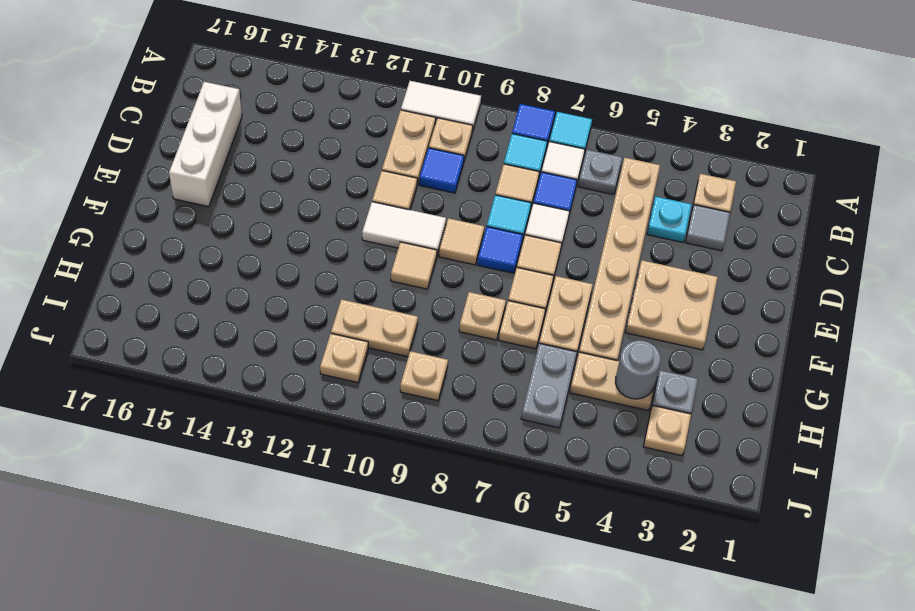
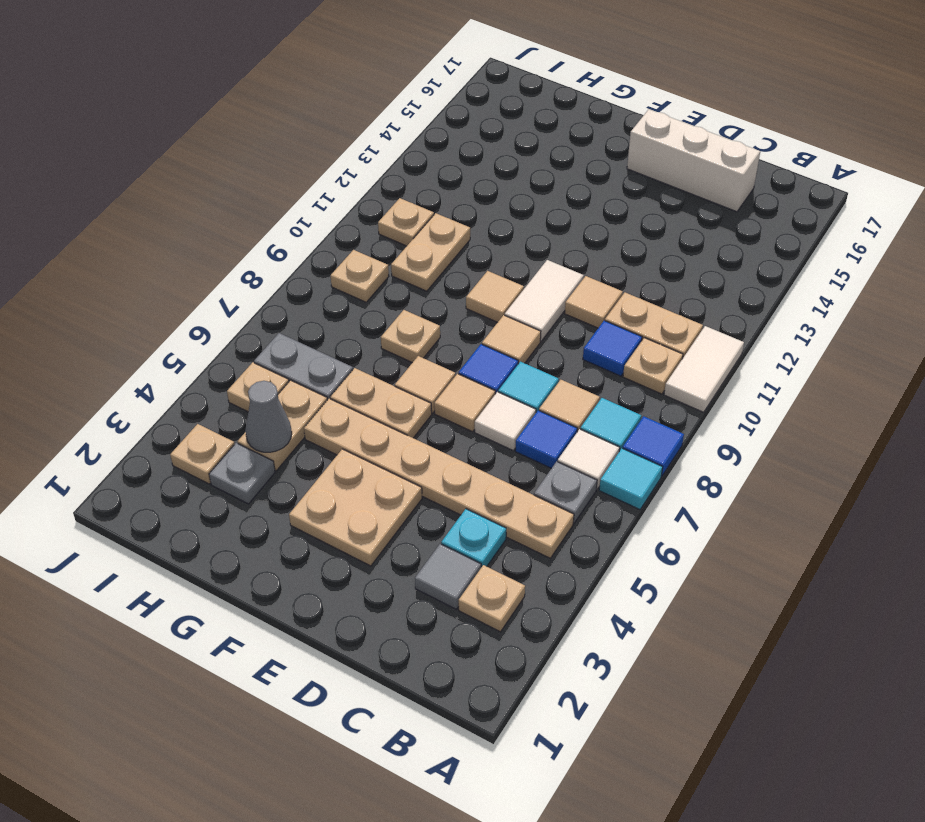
tan plate G7 level 1 -> tan plate I5 level 1
grey round brick H4 level 2 -> grey cone H4 level 2

